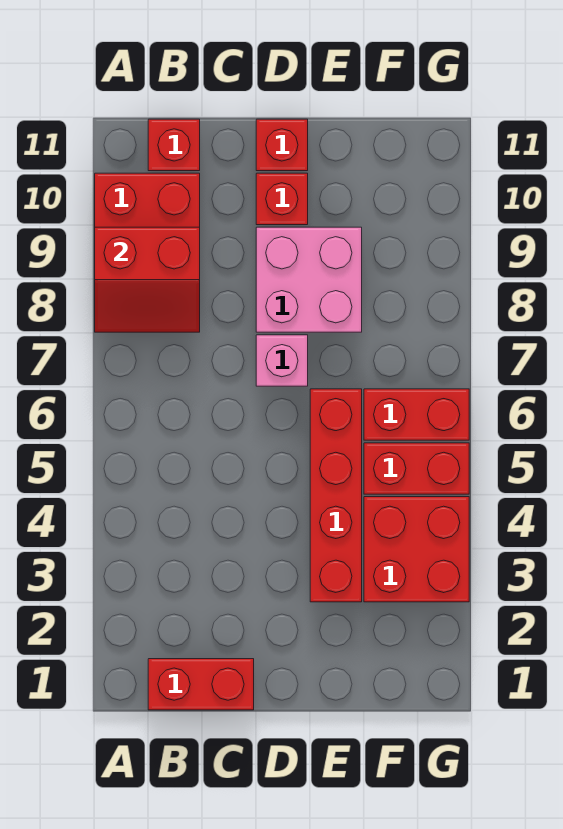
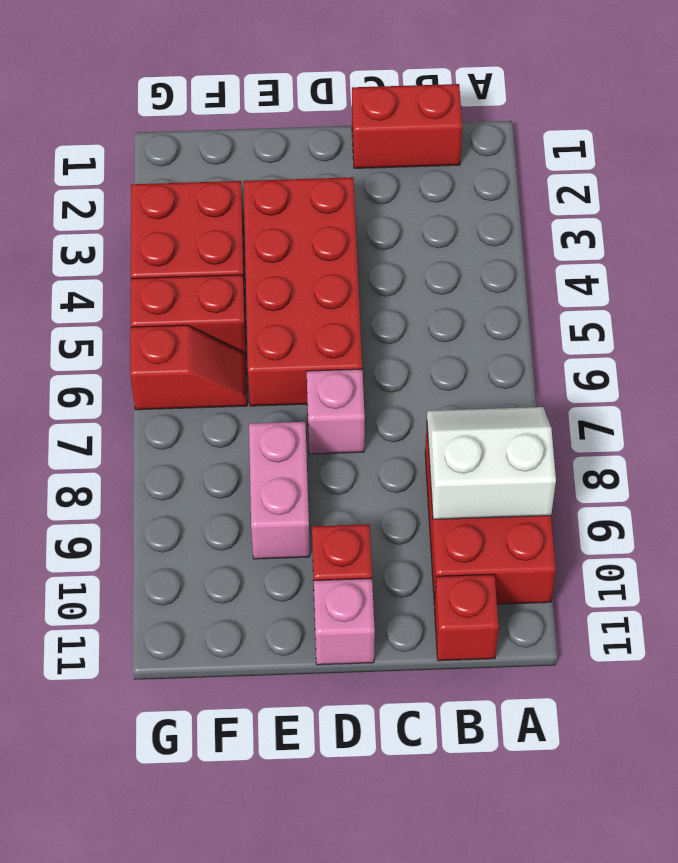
red slope A8:B9 level 2 top 9 -> white slope A8:B9 level 2 top 9
pink brick D8:E9 level 1 -> pink brick E8:E9 level 1
red brick D11 level 1 -> pink brick D11 level 1
red brick E3:E6 level 1 -> red brick D3:E6 level 1
red brick F6:G6 level 1 -> red slope F6:G6 level 1 top G

